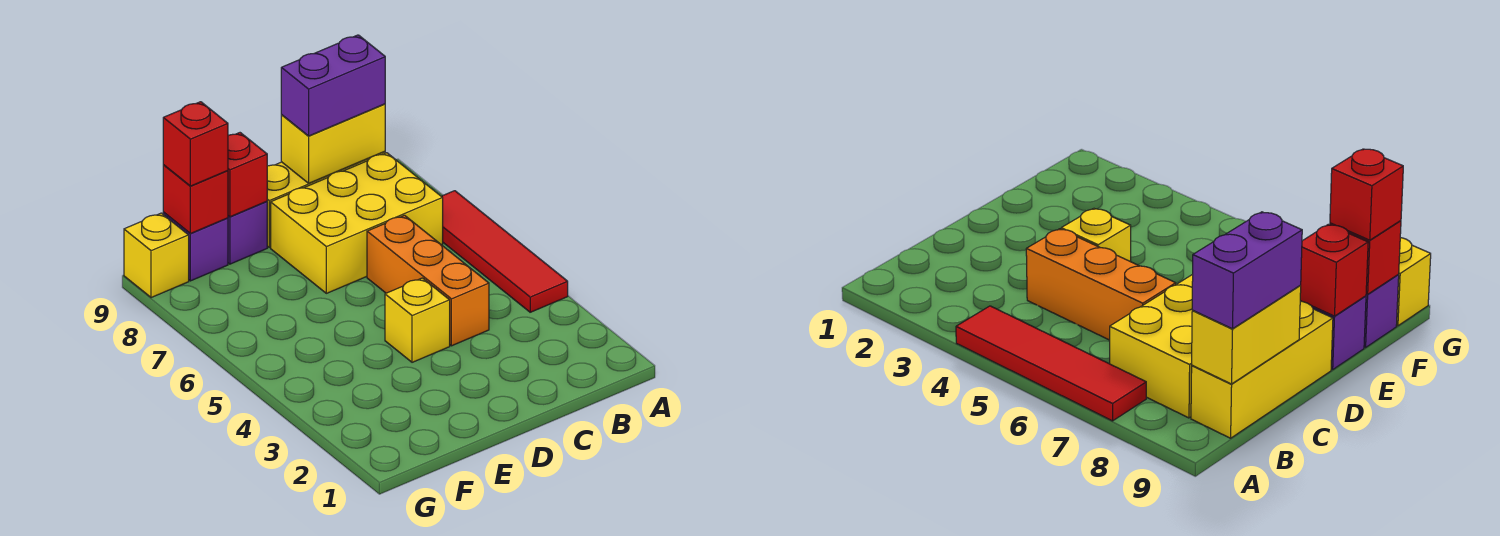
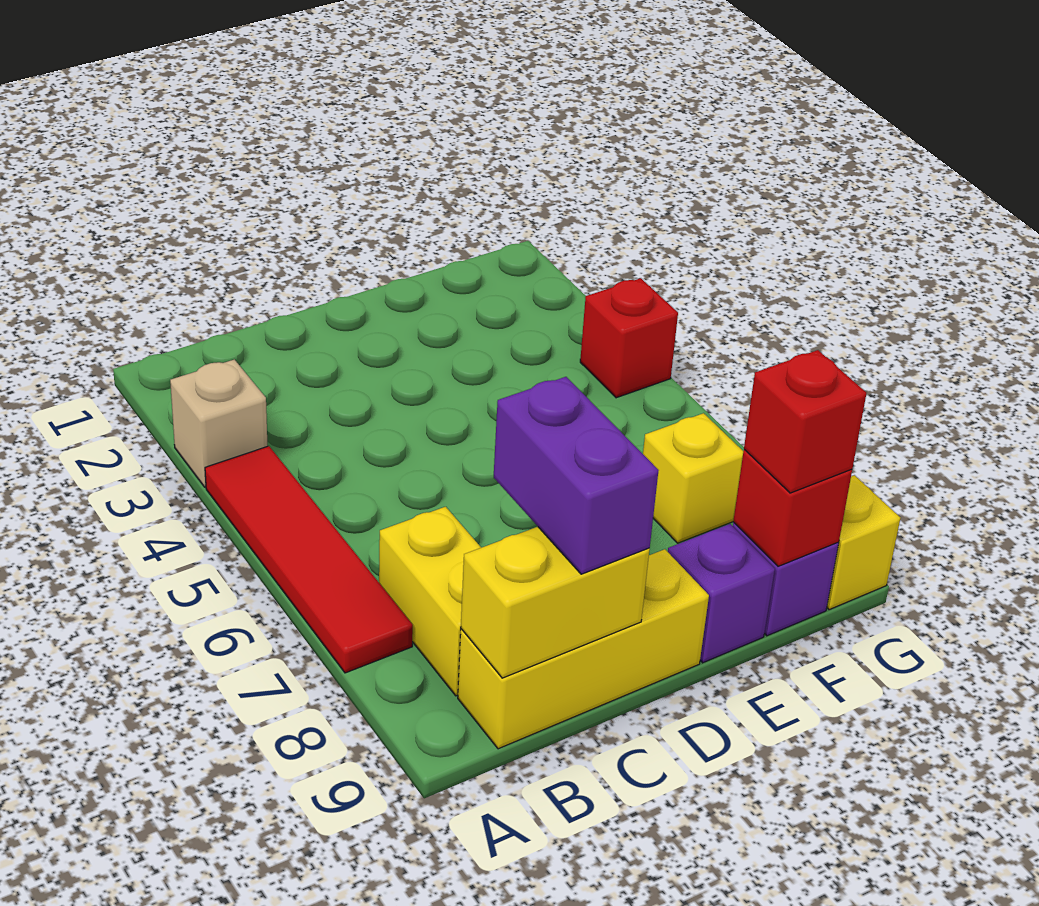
none -> tan brick A3 level 1
yellow brick B7:D8 level 1 -> yellow brick B7:B8 level 1
purple brick B9:C9 level 3 -> purple brick C8:C9 level 3
orange brick C4:C6 level 1 -> none
yellow brick D4 level 1 -> yellow brick F7 level 1
red brick E9 level 2 -> red brick G4 level 1

